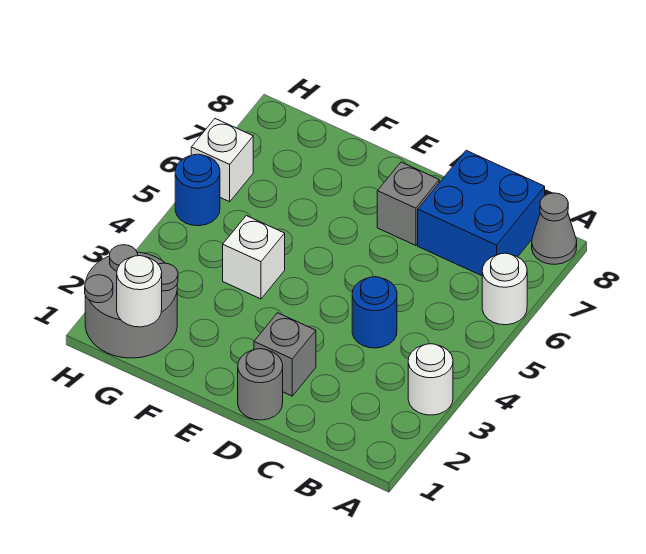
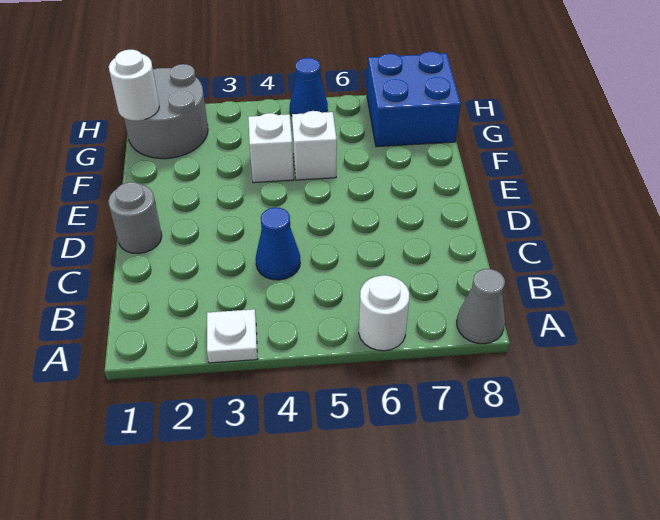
white round brick A3 level 1 -> white plate A3 level 1
blue brick B7:C8 level 1 -> blue brick G7:H8 level 1
blue round brick C4 level 1 -> blue cone C4 level 1
grey brick D2 level 1 -> none
grey brick D7 level 1 -> none
blue round brick H5 level 1 -> blue cone H5 level 1
white brick H6 level 1 -> white brick F5 level 1

